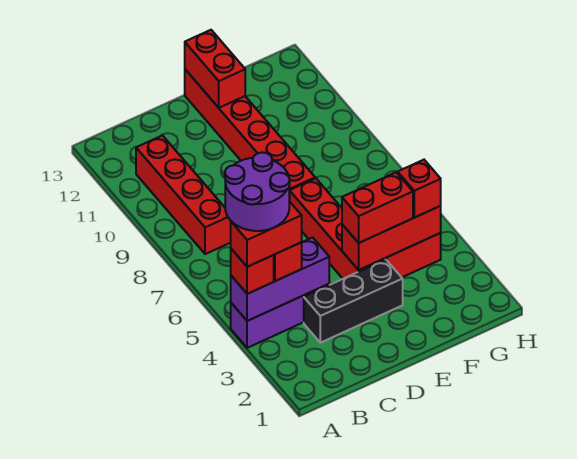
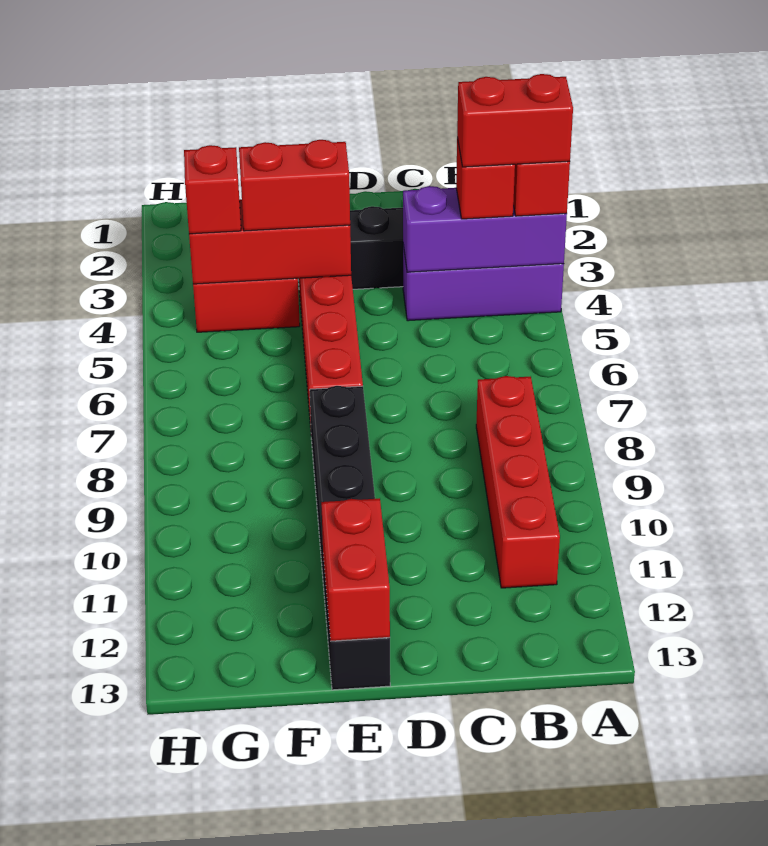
purple round brick A4:B5 level 5 -> none
red brick E8:E13 level 1 -> black brick E8:E13 level 1

